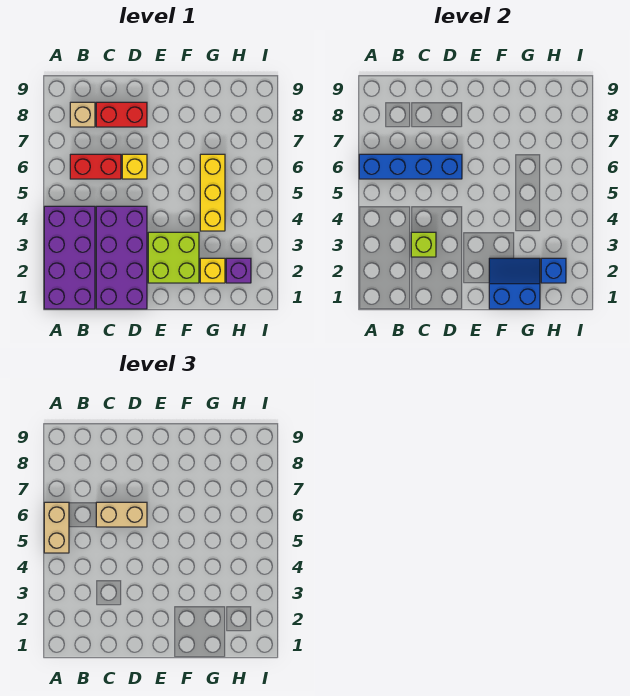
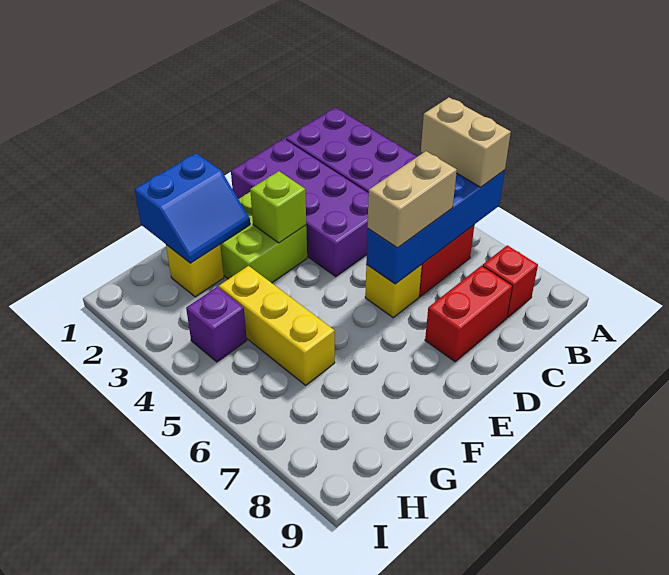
tan brick B8 level 1 -> red brick B8 level 1
lime brick C3 level 2 -> lime brick E3 level 2
purple brick H2 level 1 -> purple brick H4 level 1
blue brick H2 level 2 -> none

